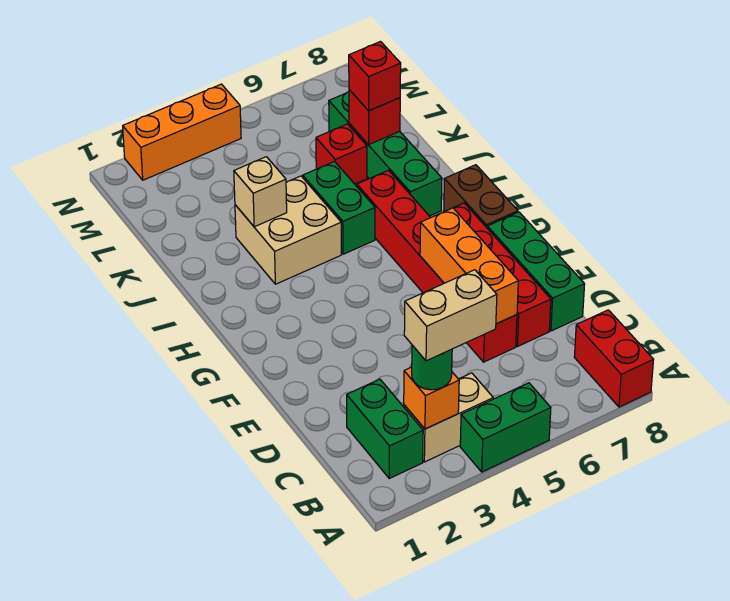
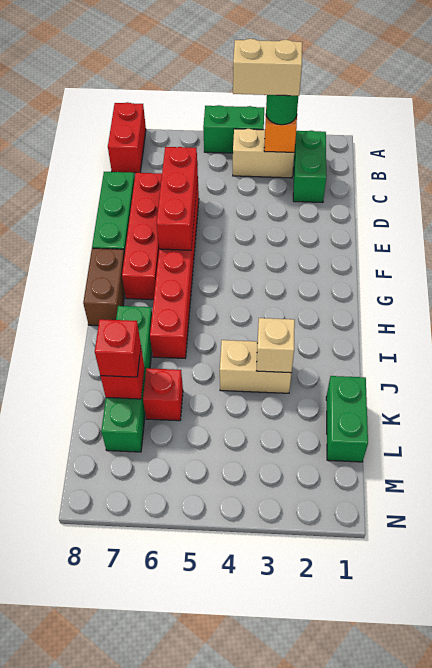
orange brick D6:F6 level 2 -> red brick D6:F6 level 2
tan brick I3:J4 level 1 -> tan brick J3:J4 level 1
green brick I5:J5 level 1 -> green brick K1:L1 level 1
orange brick N2:N4 level 1 -> none

